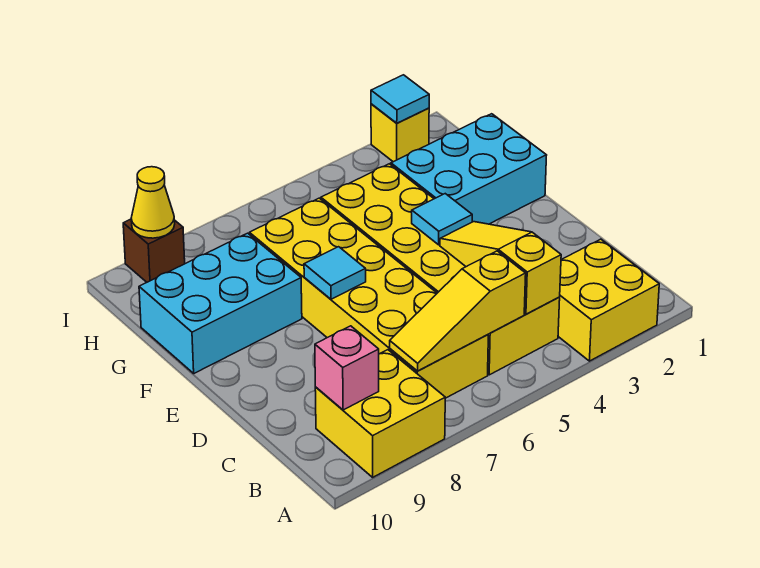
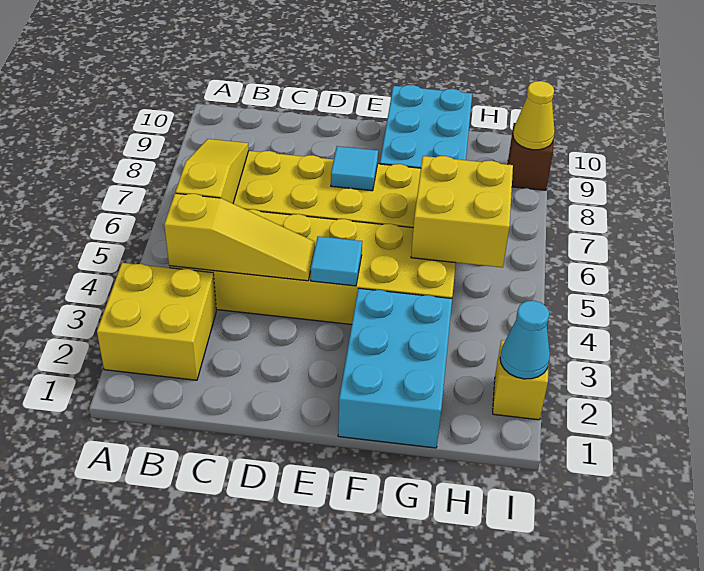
yellow brick A8:B9 level 1 -> yellow brick G5:H6 level 2
pink brick B9 level 2 -> none
cyan tile I2 level 2 -> cyan cone I2 level 2

